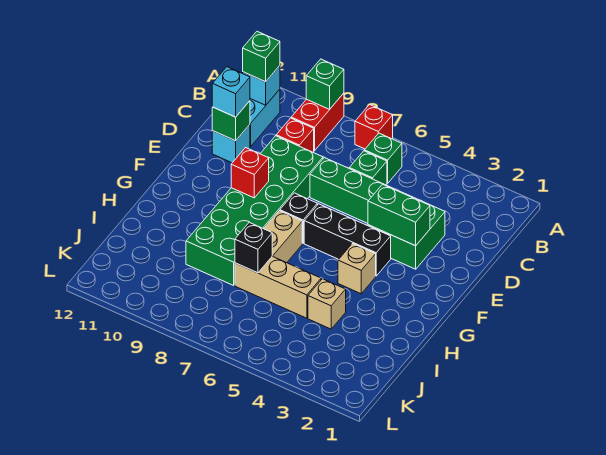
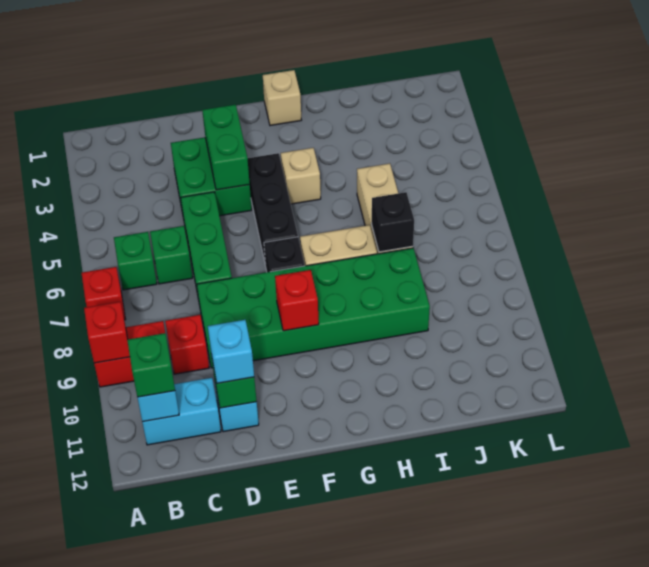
green brick A9 level 2 -> red brick A9 level 2
tan brick I4 level 1 -> tan brick G1 level 1

